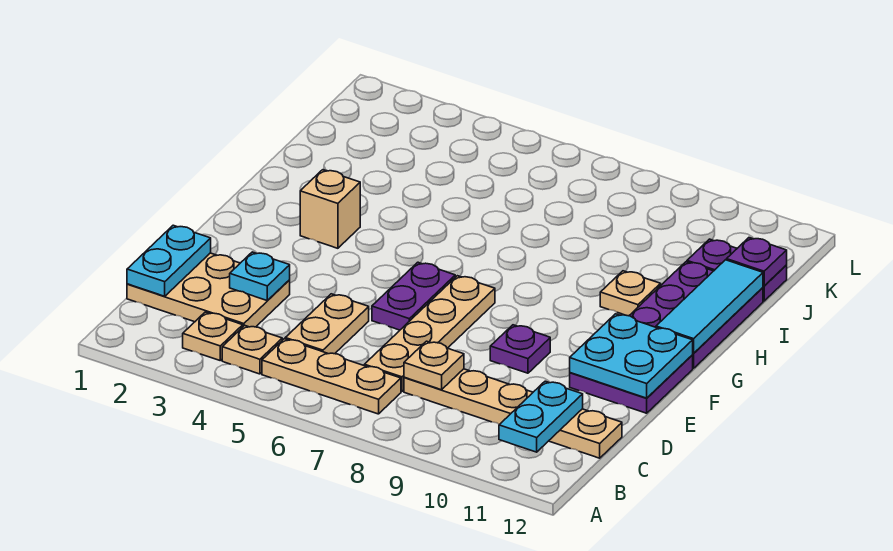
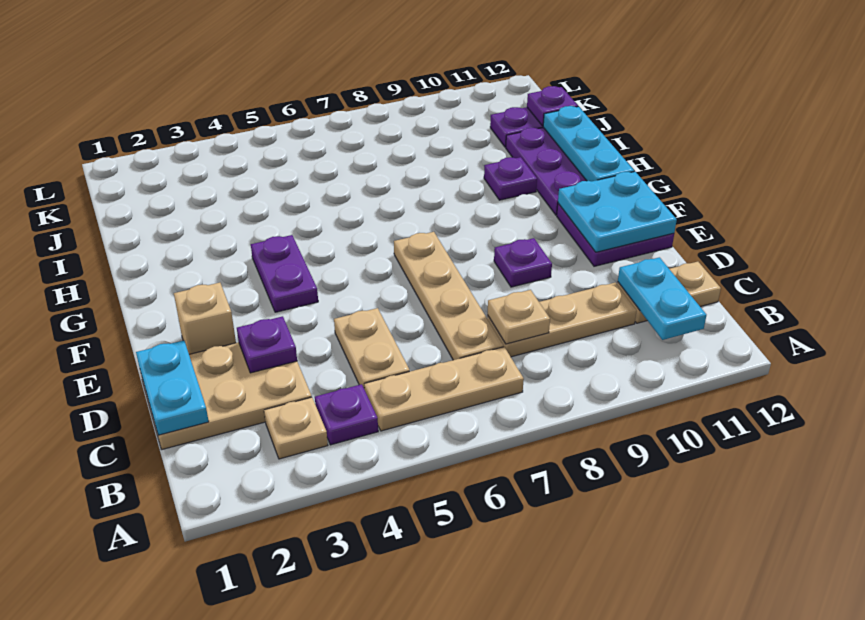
tan plate B4 level 1 -> purple plate B4 level 1
cyan plate D3 level 2 -> purple plate D3 level 2
purple plate E6:F6 level 1 -> purple plate F4:G4 level 1
tan brick G3 level 1 -> tan brick E2 level 1
cyan tile G12:I12 level 2 -> cyan plate G12:I12 level 2
tan plate H10 level 1 -> purple plate H10 level 1

